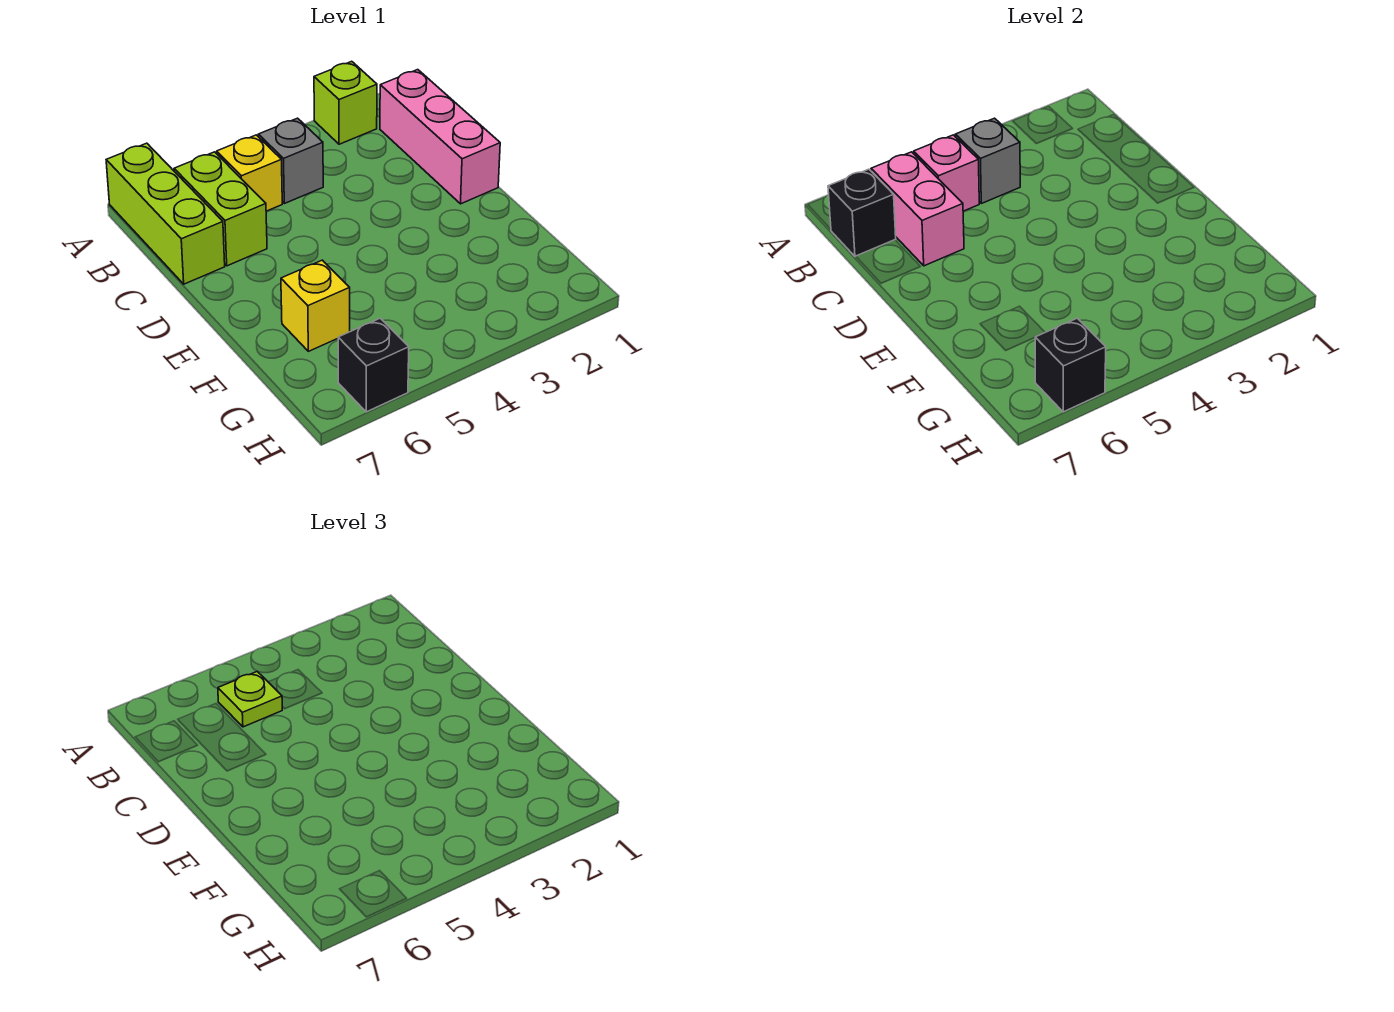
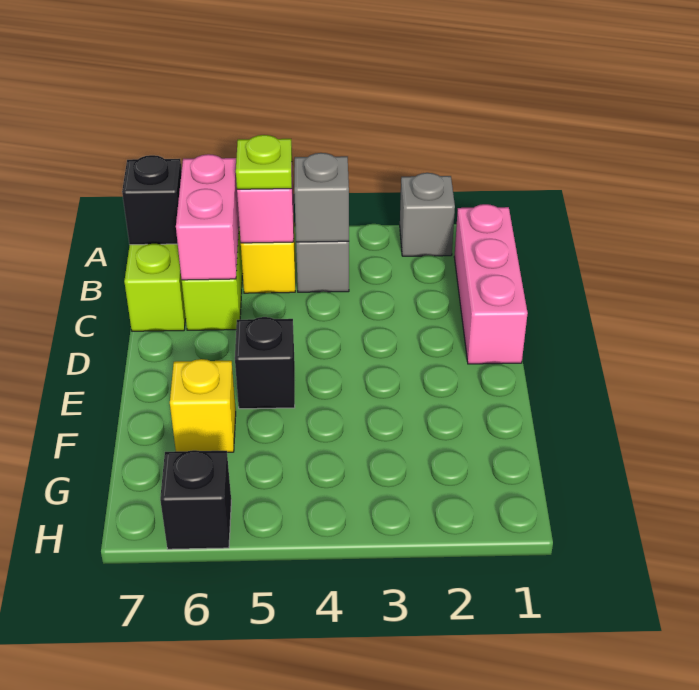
lime brick A2 level 1 -> grey brick A2 level 1
black brick H6 level 2 -> black brick E5 level 1

